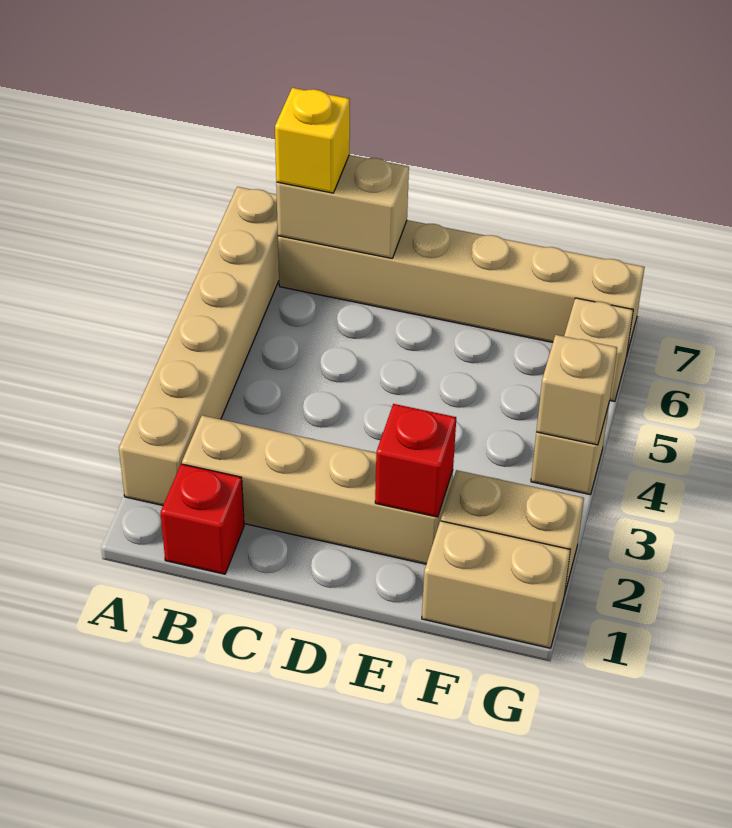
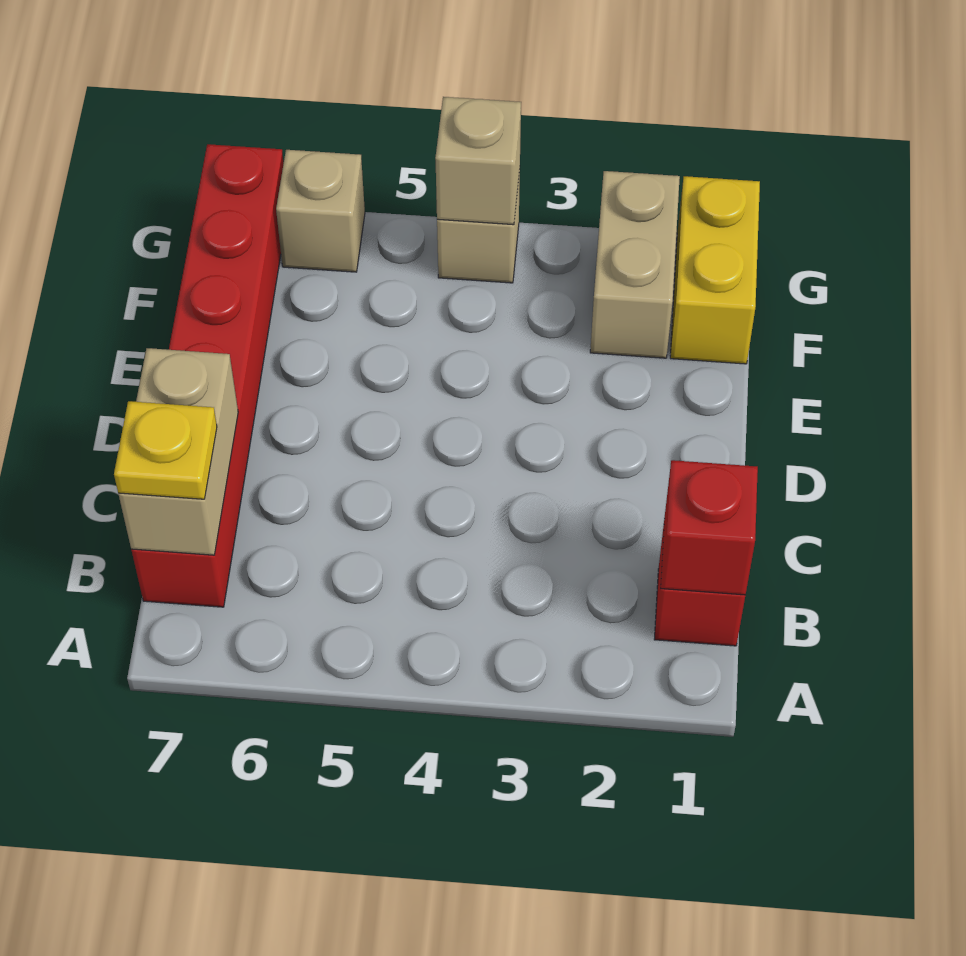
tan brick A2:A7 level 1 -> none
tan brick B2:E2 level 1 -> none
tan brick B7:G7 level 1 -> red brick B7:G7 level 1
yellow brick B7 level 3 -> yellow plate B7 level 3
red brick E2 level 2 -> red brick B1 level 2
tan brick F1:G1 level 1 -> yellow brick F1:G1 level 1

